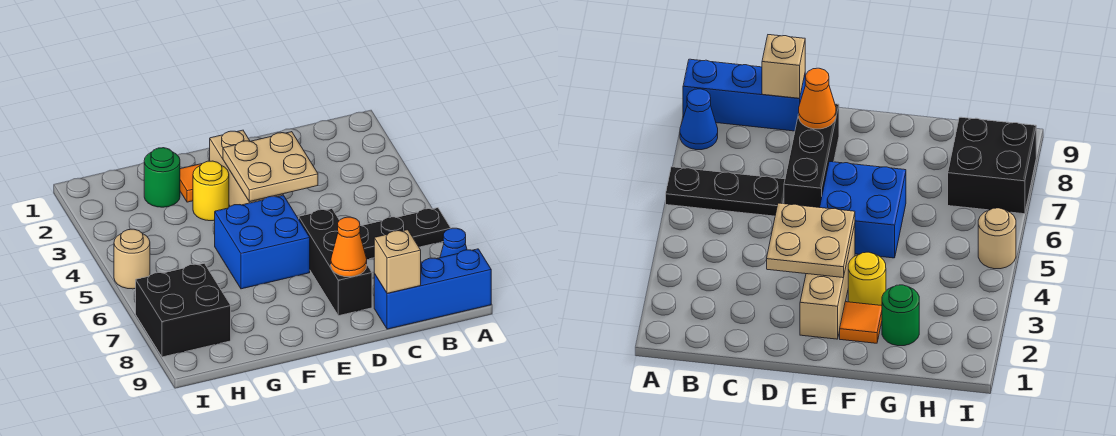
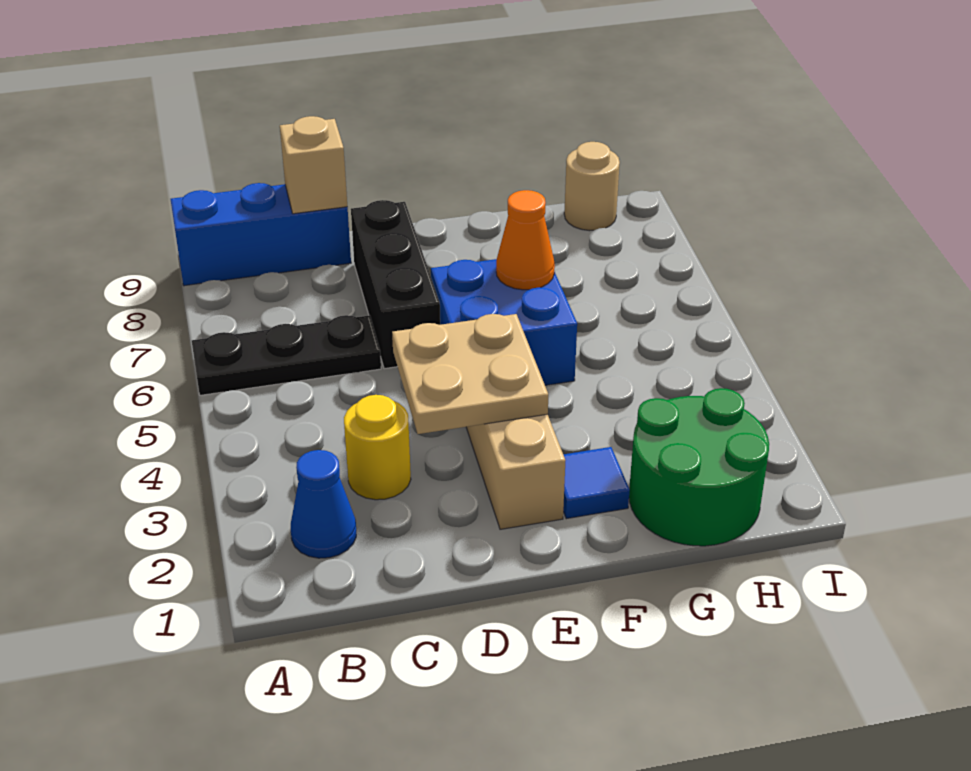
blue cone A8 level 1 -> blue cone B2 level 1
orange cone D8 level 2 -> orange cone F6 level 2
orange tile F2 level 1 -> blue tile F2 level 1
yellow round brick F3 level 1 -> yellow round brick C3 level 1
green round brick G2 level 1 -> green round brick G1:H2 level 1
black brick H7:I8 level 1 -> none
tan round brick I5 level 1 -> tan round brick H9 level 1

